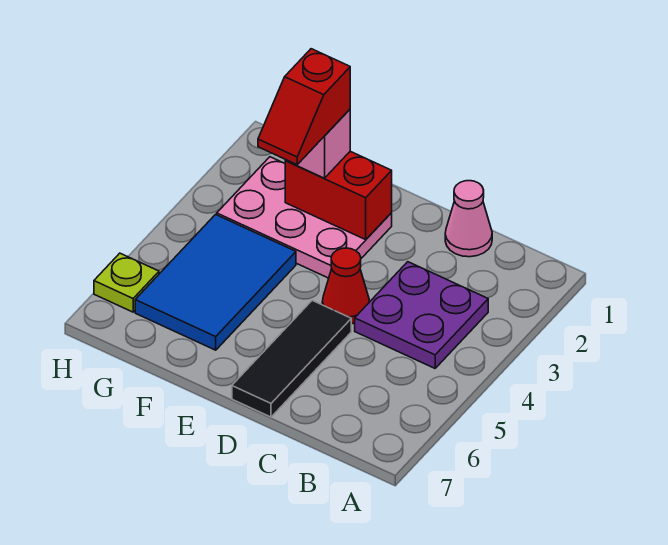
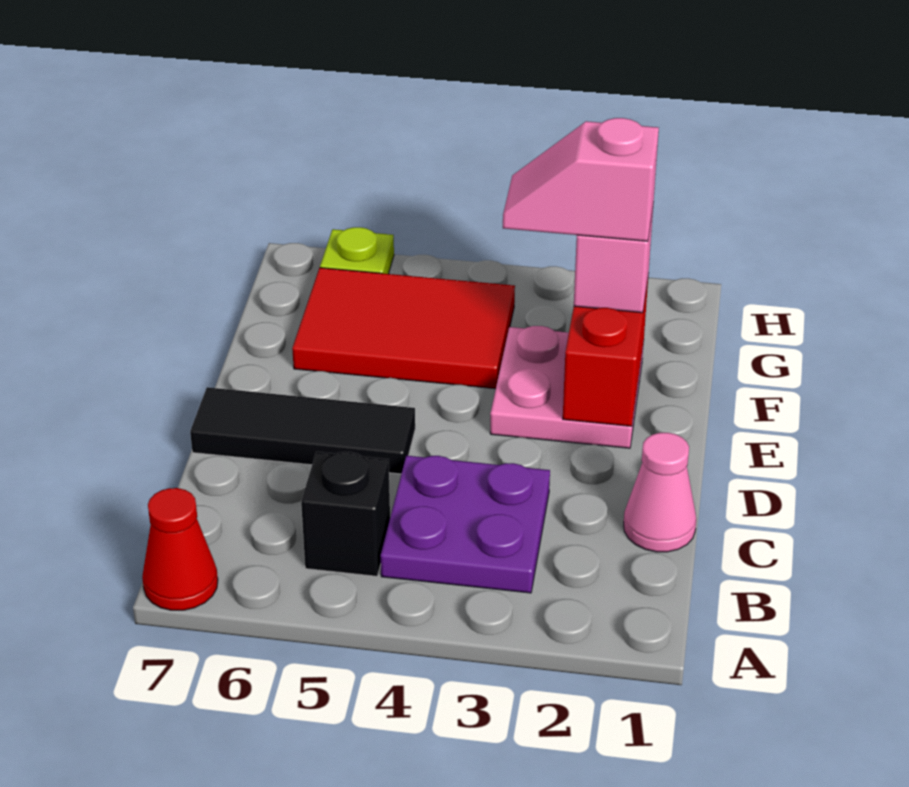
none -> black brick B5 level 1
red cone D4 level 1 -> red cone A7 level 1
pink plate E2:G3 level 1 -> pink plate E2:F3 level 1
red slope F2:F3 level 4 top 2 -> pink slope F2:F3 level 4 top 2
blue tile F4:G6 level 1 -> red tile F4:G6 level 1

